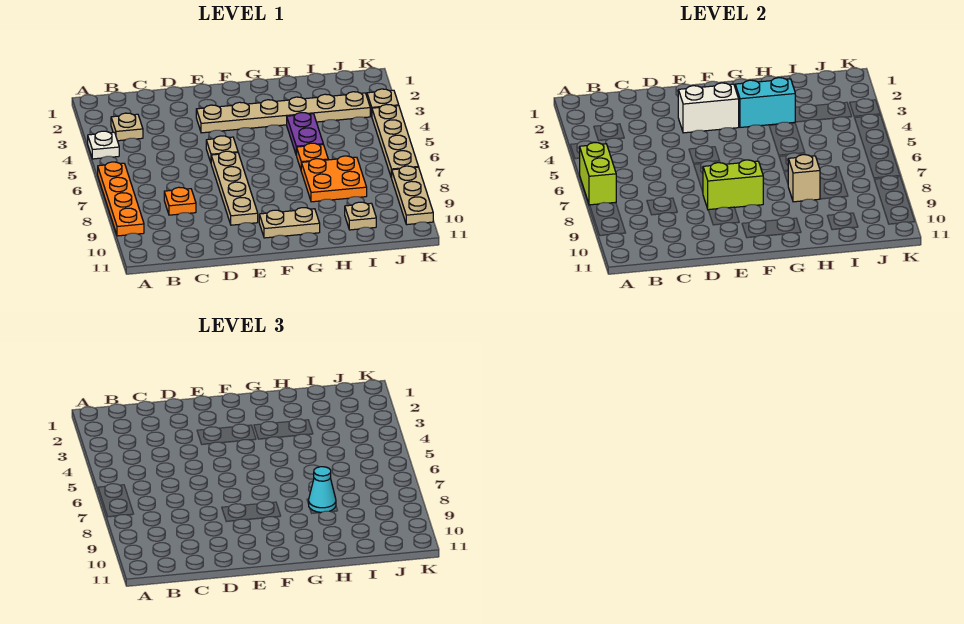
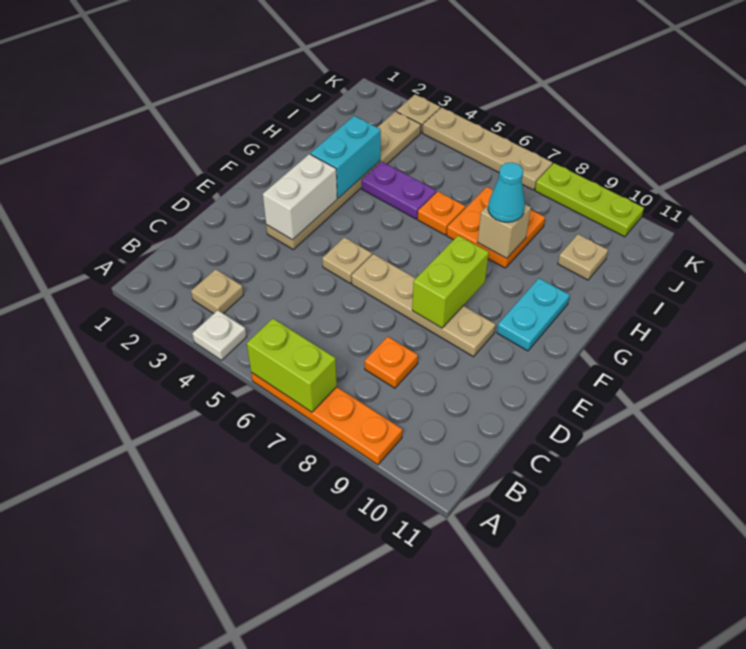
tan plate F10:G10 level 1 -> cyan plate F10:G10 level 1
tan plate K8:K10 level 1 -> lime plate K8:K10 level 1

